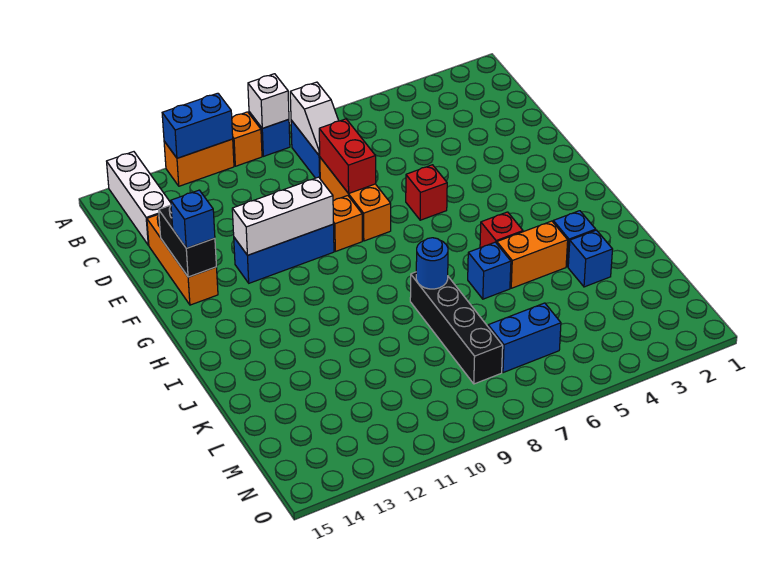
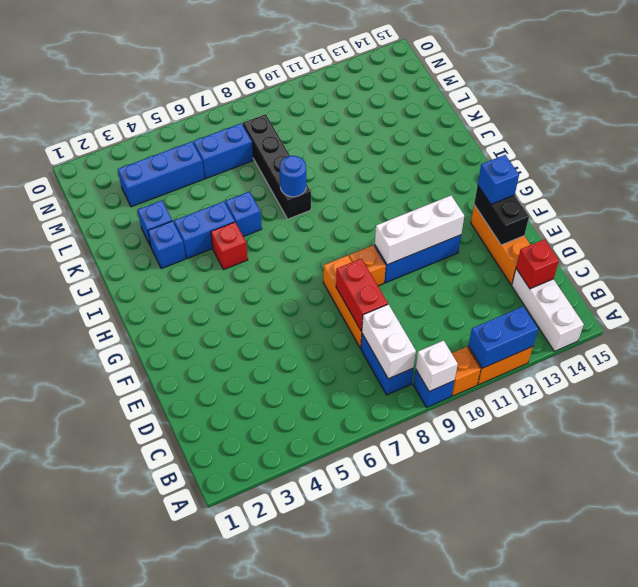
white slope B8:C8 level 2 top B -> white brick B8:C8 level 2
red brick F6 level 1 -> red brick C14 level 2
orange brick J4:J5 level 1 -> blue brick J4:J5 level 1
none -> blue brick M3:M5 level 1

